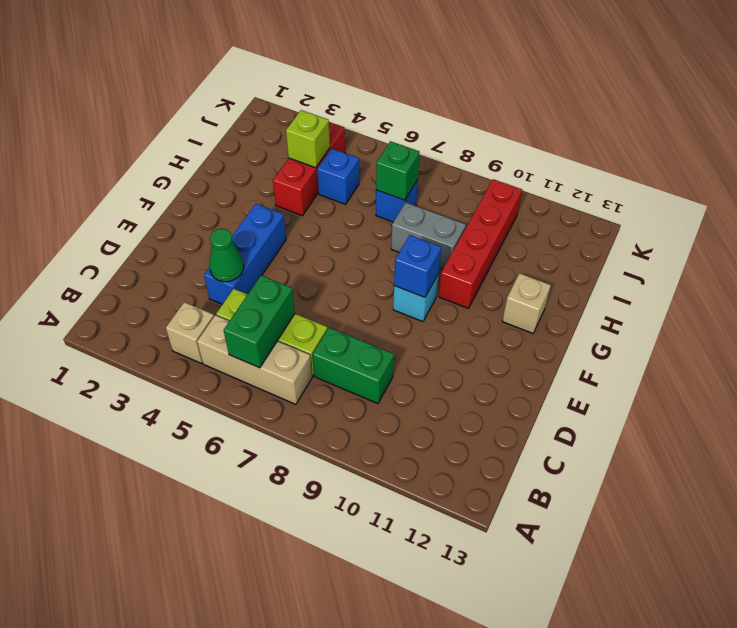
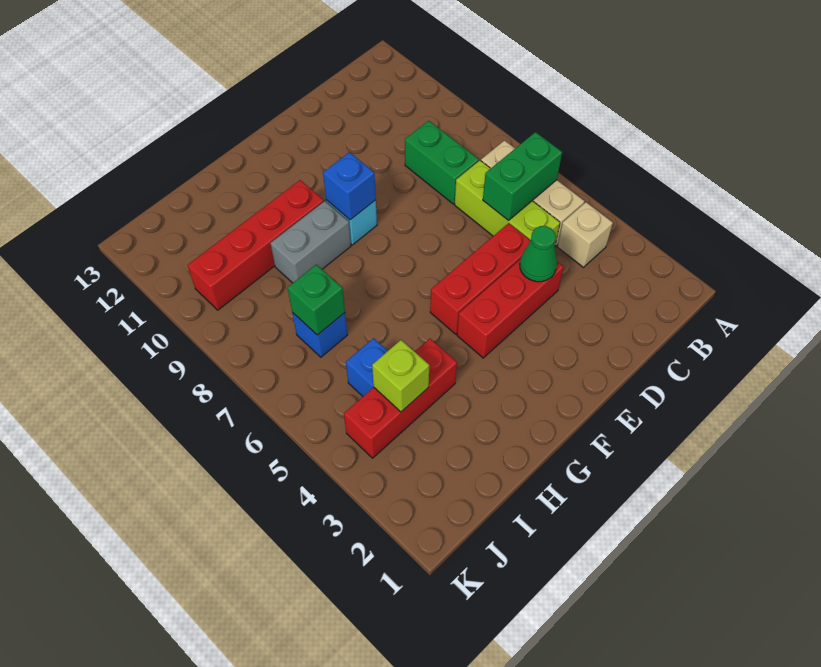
blue brick D4:F4 level 1 -> red brick D4:F4 level 1
none -> red brick D5:F5 level 1
tan brick G12 level 1 -> none
grey brick H8:H9 level 1 -> grey brick G9:H9 level 1

